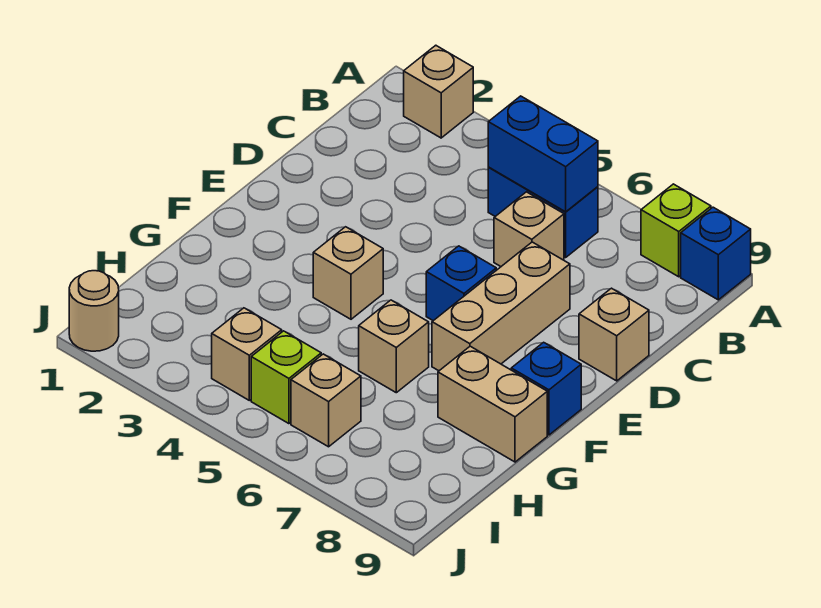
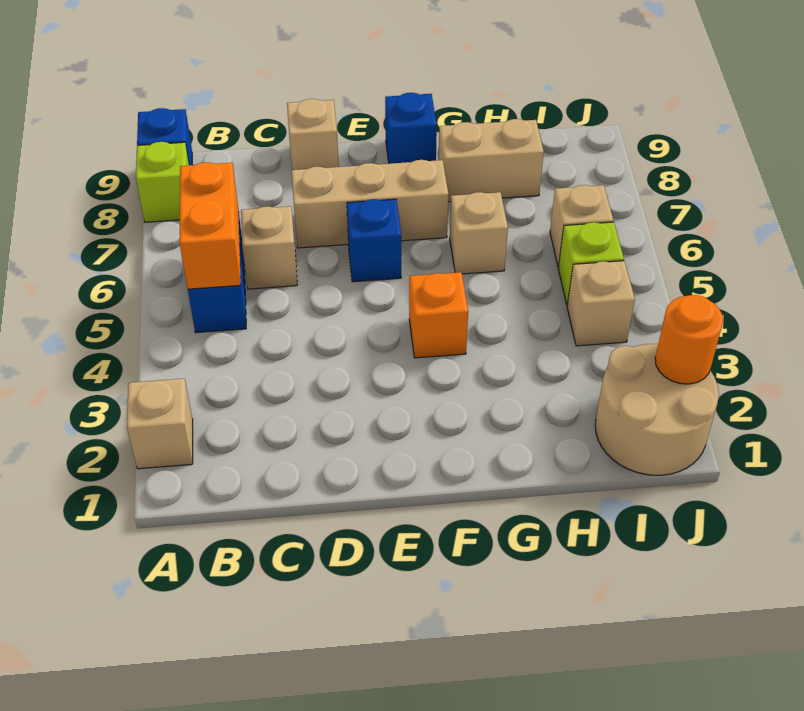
blue brick B5:B6 level 2 -> orange brick B5:B6 level 2
tan brick F4 level 1 -> orange brick F4 level 1
tan brick G8:G9 level 1 -> tan brick G8:H8 level 1
tan round brick J1 level 1 -> tan round brick I1:J2 level 1
none -> orange round brick J2 level 2

